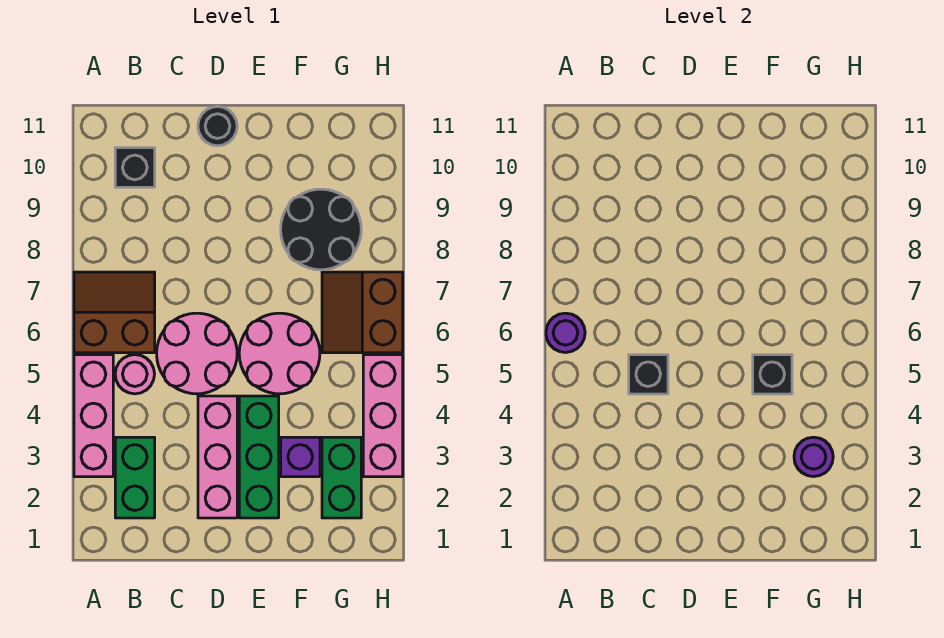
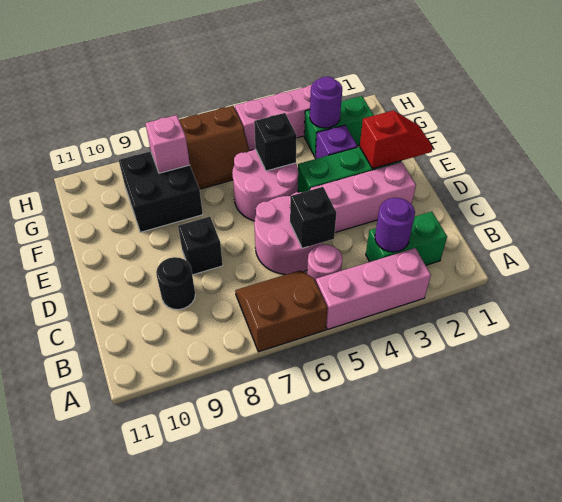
brown slope A6:B7 level 1 top 6 -> brown slope A6:B7 level 1 top A
purple round brick A6 level 2 -> purple round brick B3 level 2
black brick B10 level 1 -> black brick D8 level 1
black round brick D11 level 1 -> black round brick C9 level 1
none -> red slope E1:E2 level 2 top 2
black round brick F8:G9 level 1 -> black brick F8:G9 level 1
none -> pink brick G8 level 2

